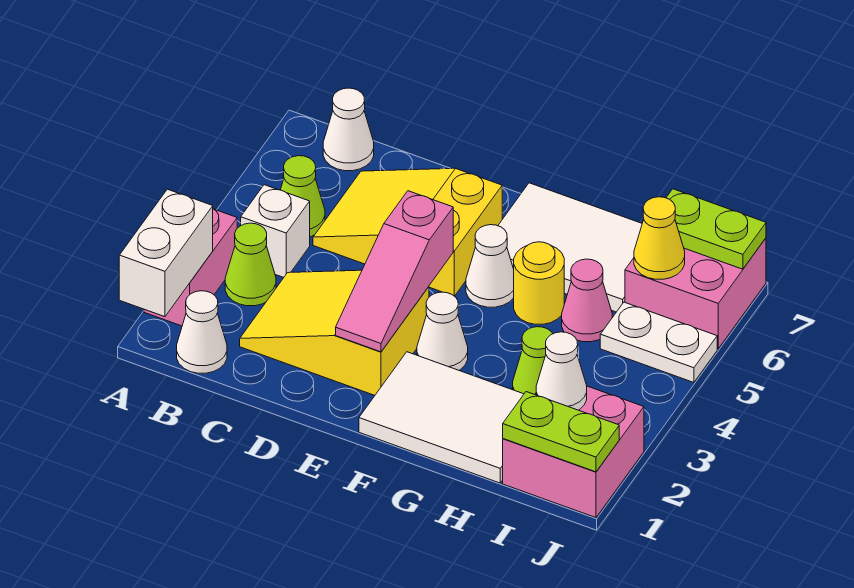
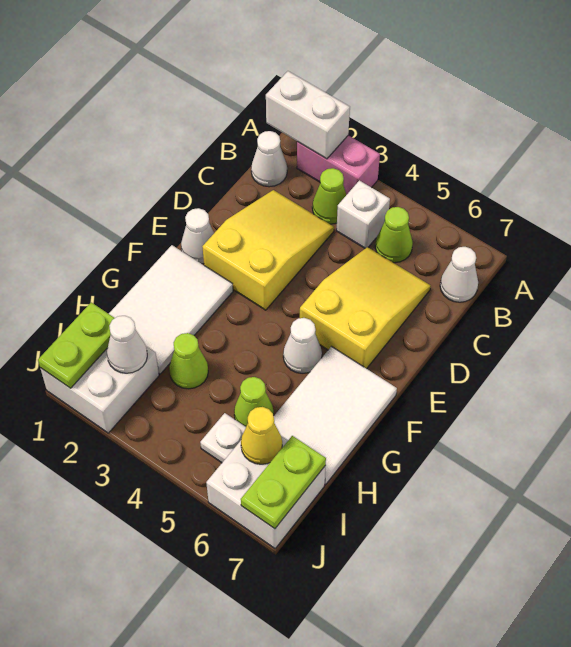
pink slope E2:E4 level 2 top 4 -> none
white cone F3 level 1 -> white cone E1 level 1
yellow round brick G5 level 1 -> none
pink cone H5 level 1 -> lime cone H5 level 1
pink brick I1:J2 level 1 -> white brick I1:J2 level 1
white plate I5:J5 level 1 -> white plate I5 level 1
pink brick I6:J7 level 1 -> white brick I6:J7 level 1

